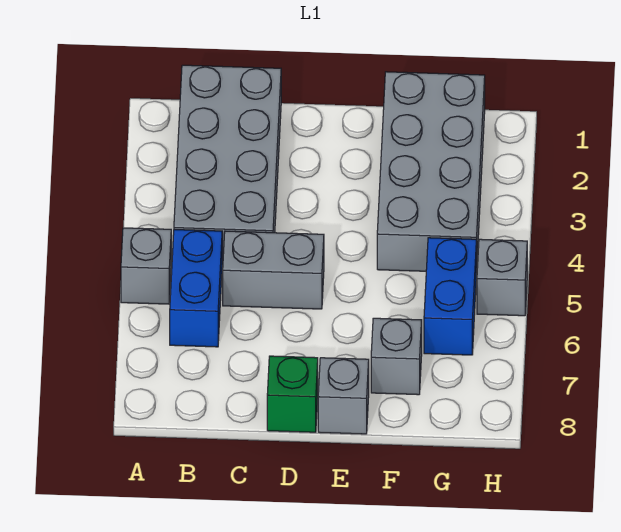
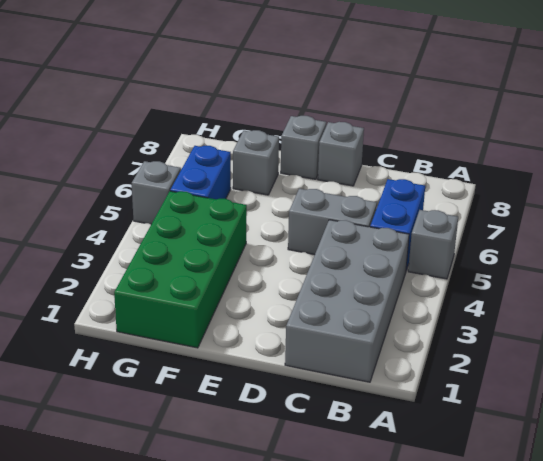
green brick D8 level 1 -> grey brick D8 level 1
grey brick F1:G4 level 1 -> green brick F1:G4 level 1

